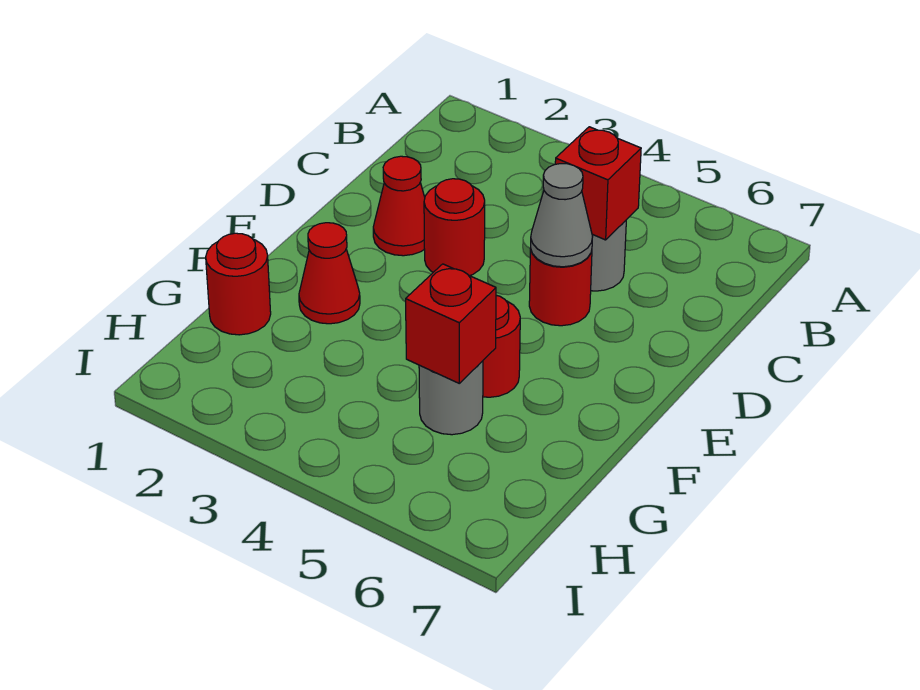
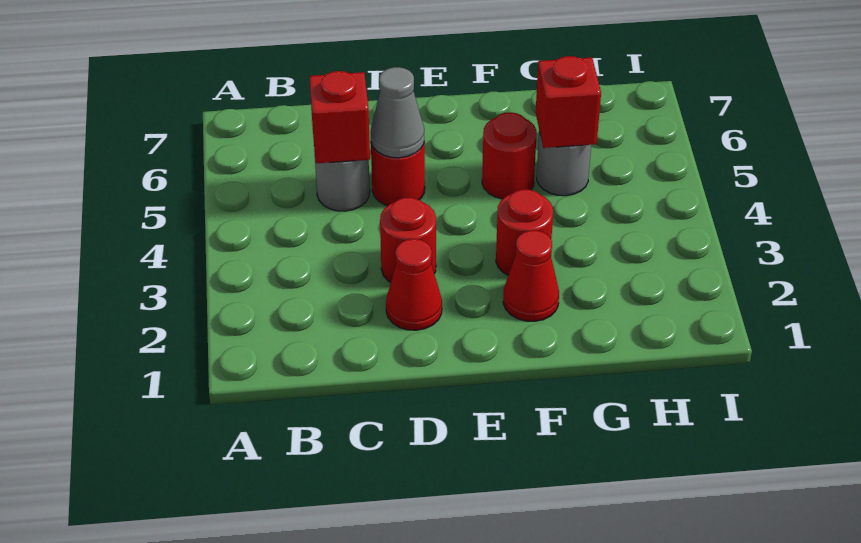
red round brick G1 level 1 -> red round brick F3 level 1

